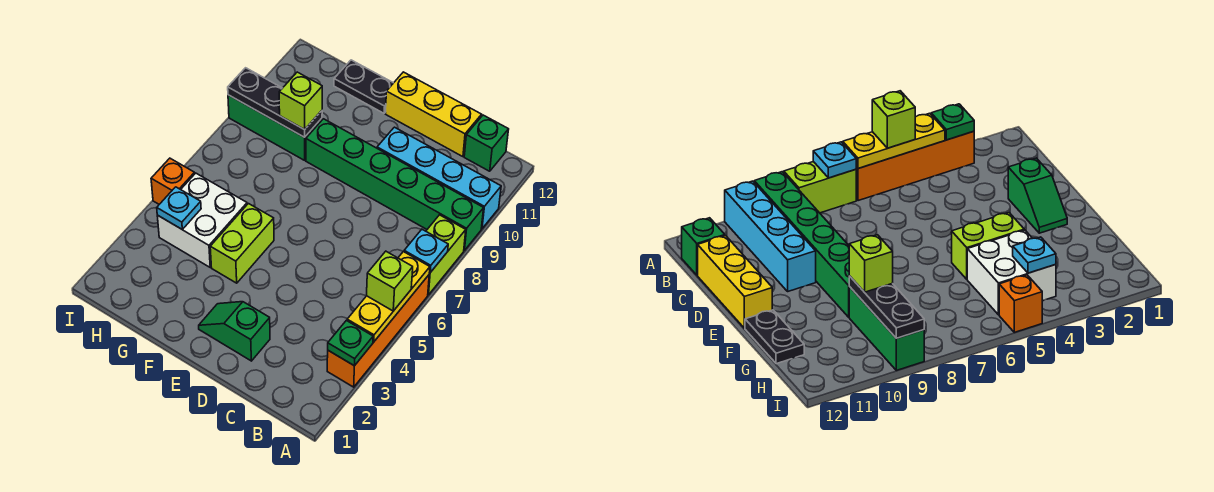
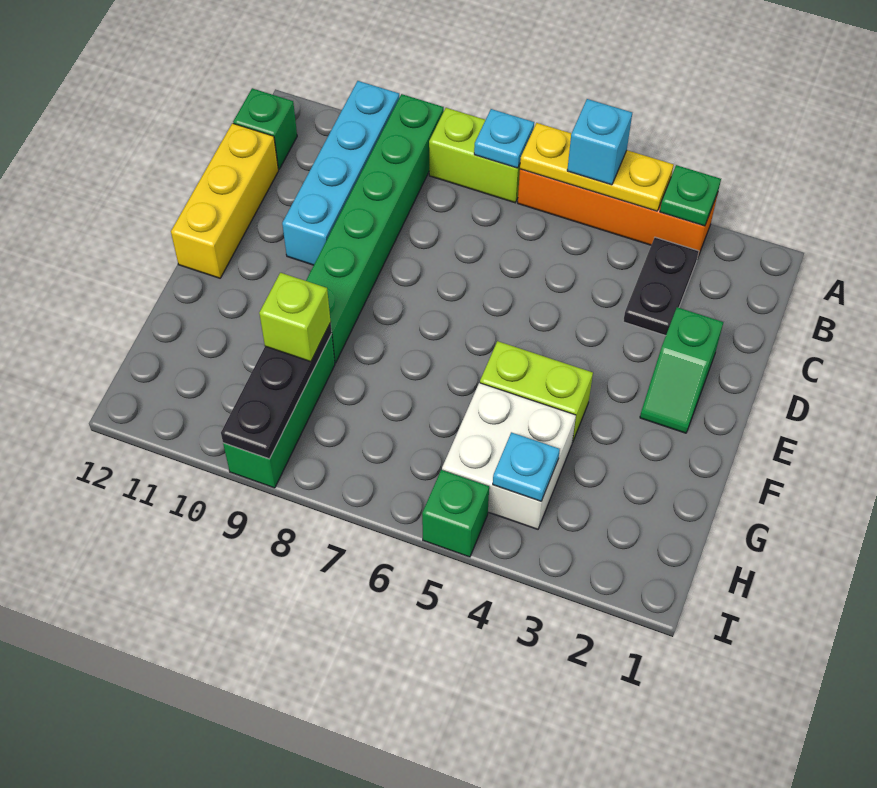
lime brick A5 level 3 -> cyan brick A5 level 3
black plate F12:G12 level 1 -> black plate B3:C3 level 1
orange brick I5 level 1 -> green brick I5 level 1

